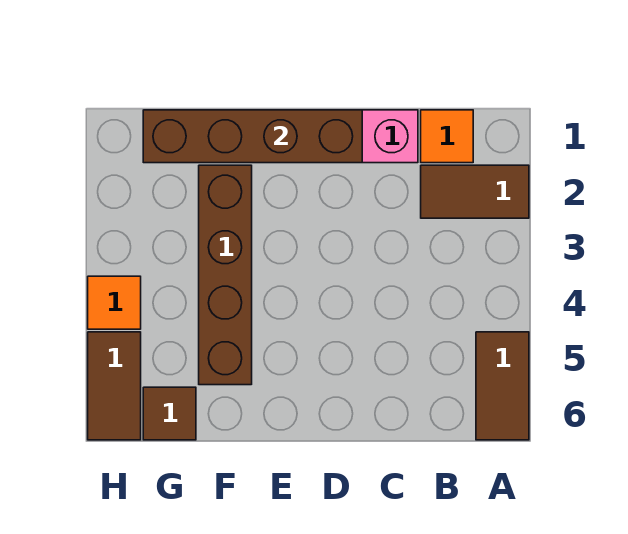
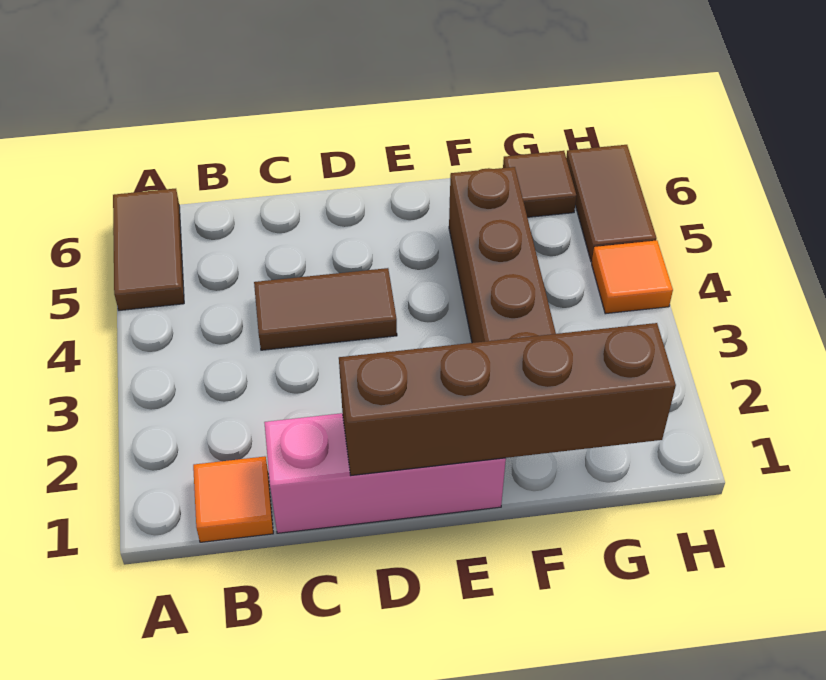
brown tile A2:B2 level 1 -> brown tile C4:D4 level 1

